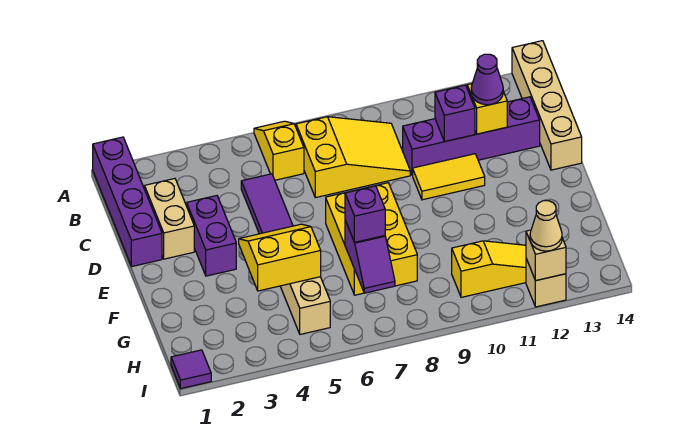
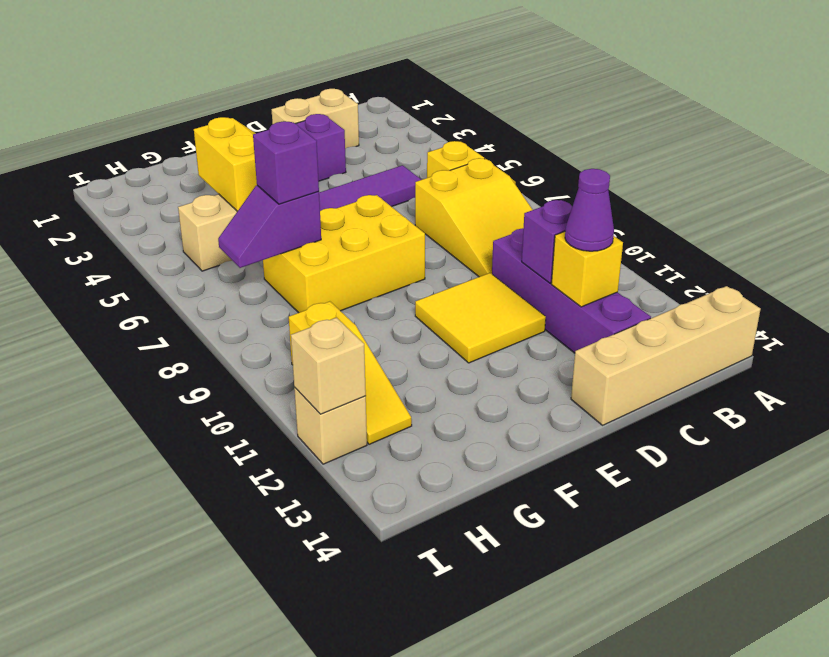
purple brick A1:D1 level 1 -> none
yellow tile D10:D11 level 1 -> yellow tile D10:E11 level 1
purple tile I1 level 1 -> none
tan cone I12 level 3 -> none

